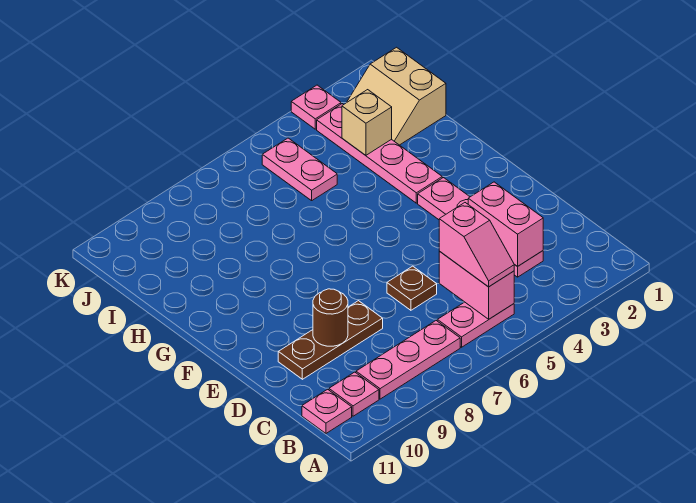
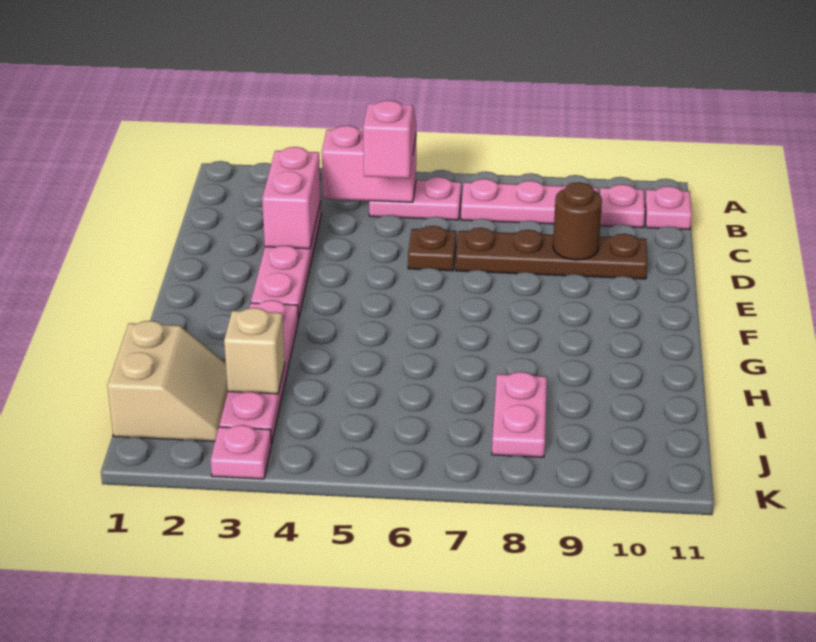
pink brick B5:C5 level 2 -> pink brick B4:B5 level 2
brown plate D8:D10 level 1 -> brown plate D7:D10 level 1
pink plate I5:J5 level 1 -> pink plate I8:J8 level 1

